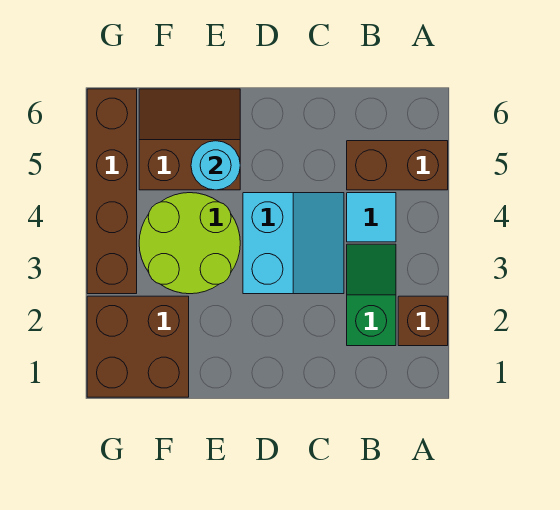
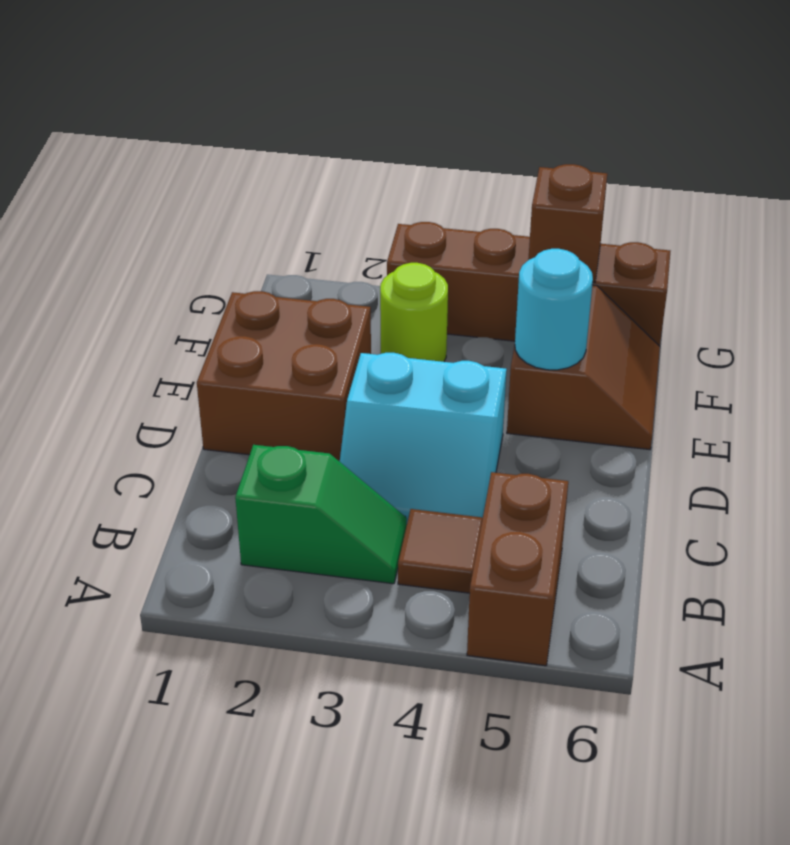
brown brick A2 level 1 -> brown brick G5 level 2
cyan tile B4 level 1 -> brown tile B4 level 1
lime round brick E3:F4 level 1 -> lime round brick F3 level 1
brown brick F1:G2 level 1 -> brown brick D1:E2 level 1

